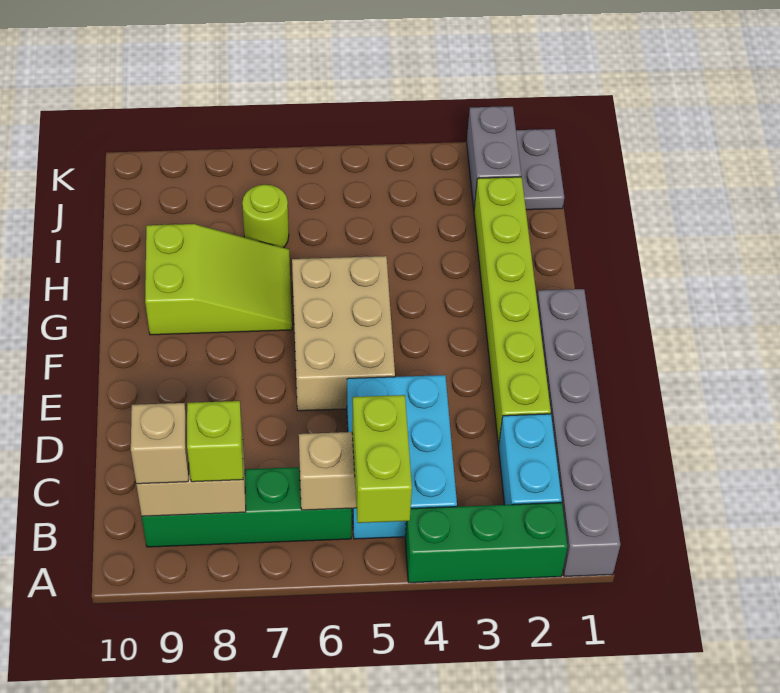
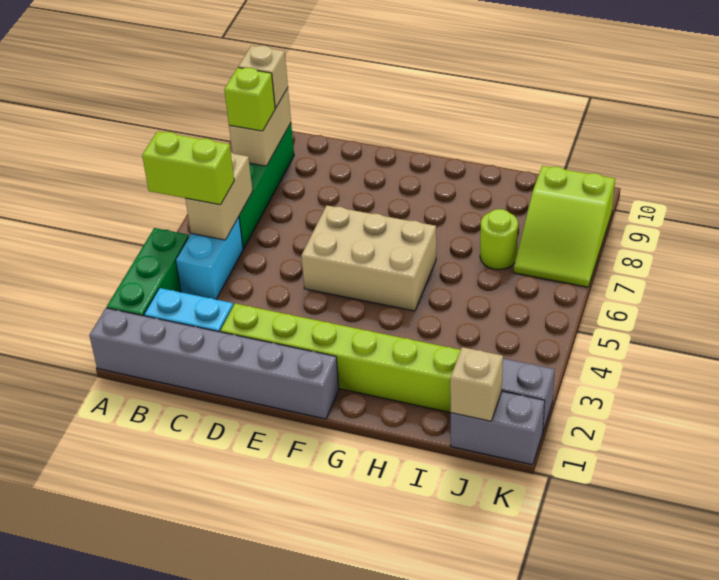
cyan brick B4:D5 level 1 -> cyan brick B4:B5 level 1
lime slope G7:H9 level 1 top 9 -> lime slope J7:K9 level 1 top 9
grey plate J1:K1 level 1 -> grey brick J1:K1 level 1
none -> tan brick J1 level 2

